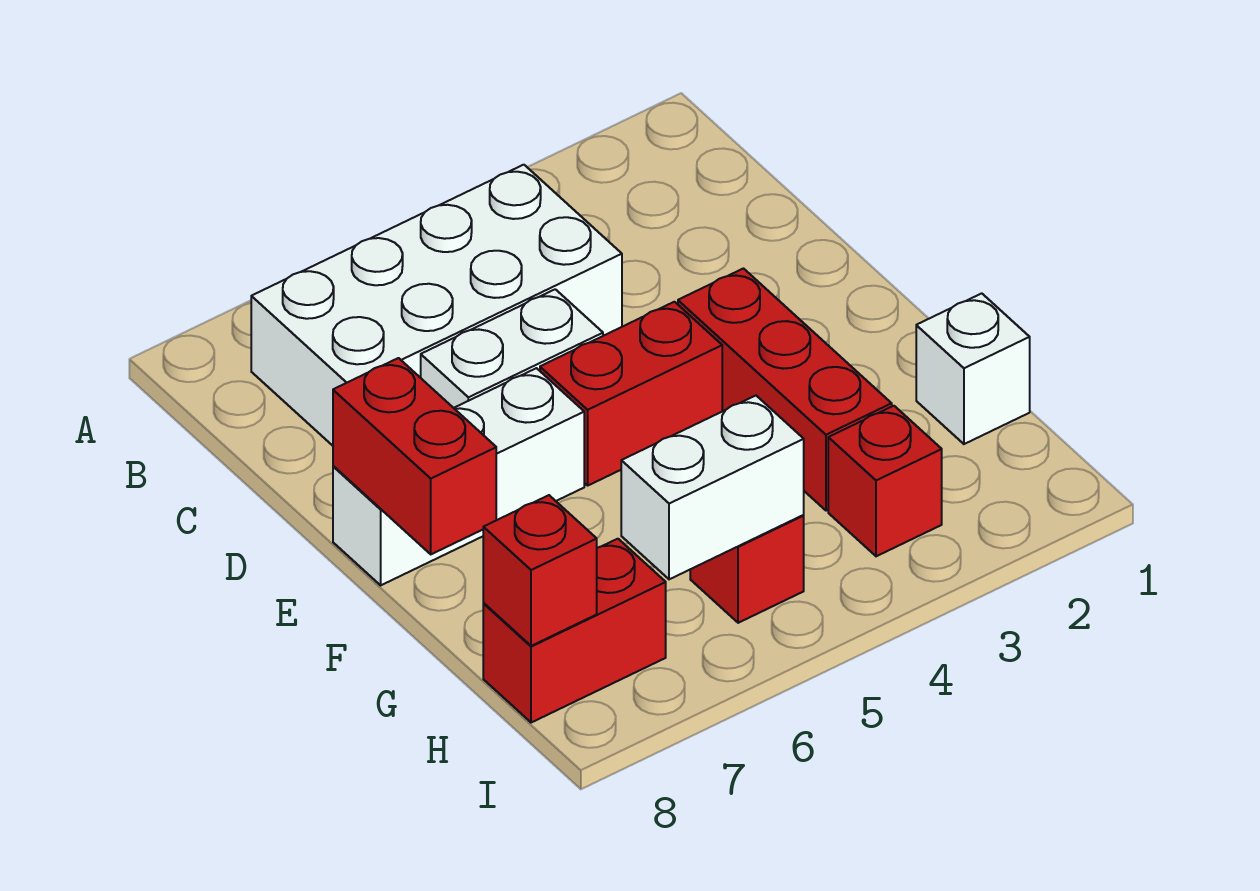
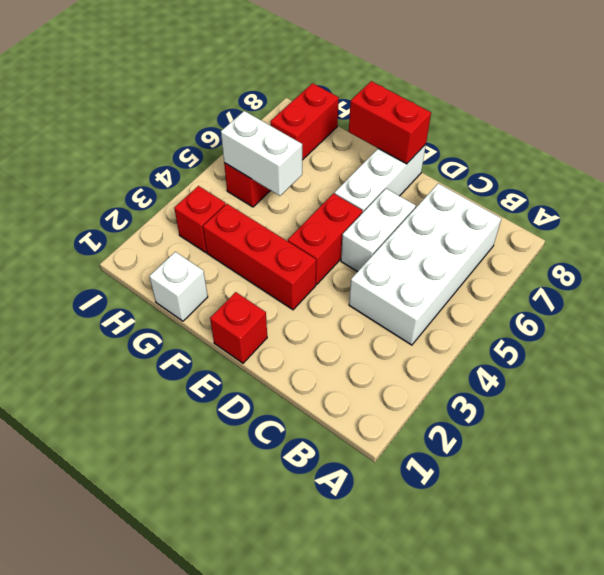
white brick H5:H6 level 2 -> white brick G5:H5 level 2
red brick H8 level 2 -> red brick E1 level 1

